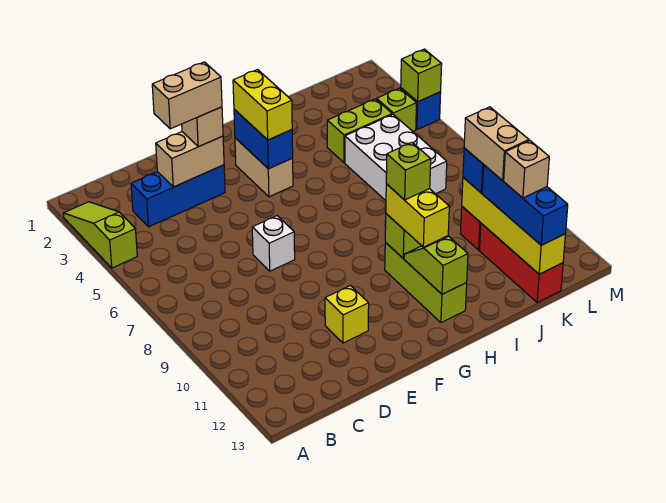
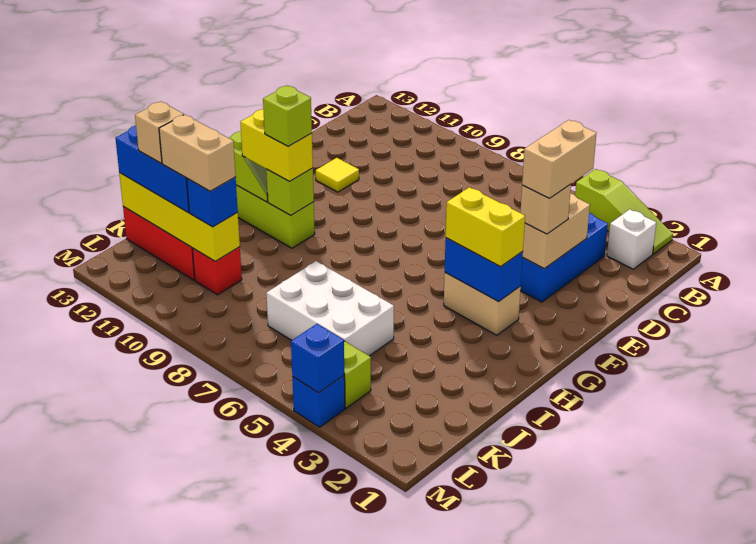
white brick E7 level 1 -> white brick B2 level 1
yellow brick E11 level 1 -> yellow tile E11 level 1
lime brick J4:K4 level 1 -> none
lime brick M4 level 2 -> blue brick M4 level 2

